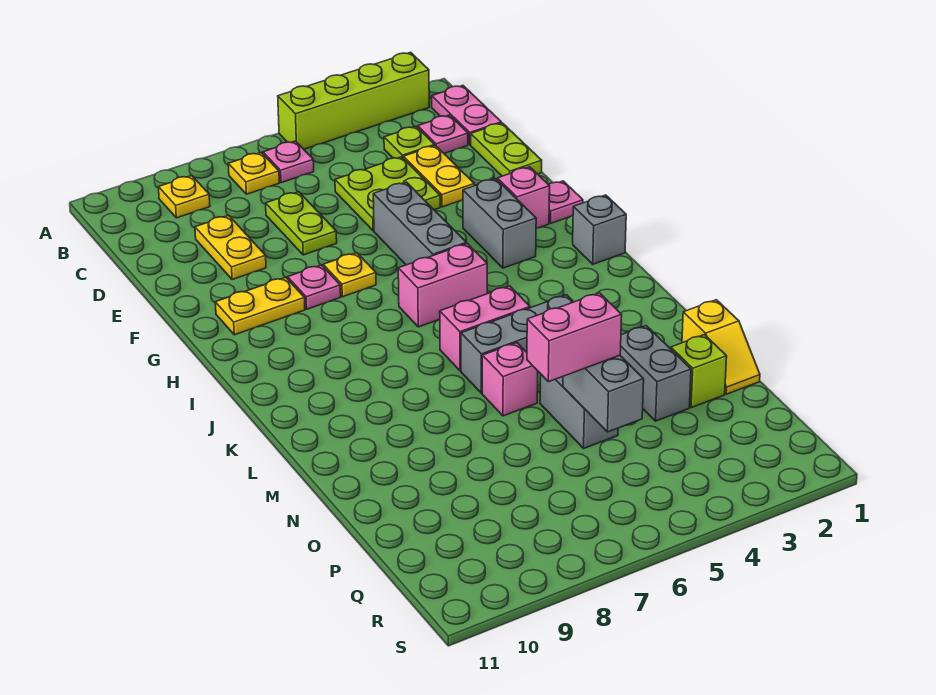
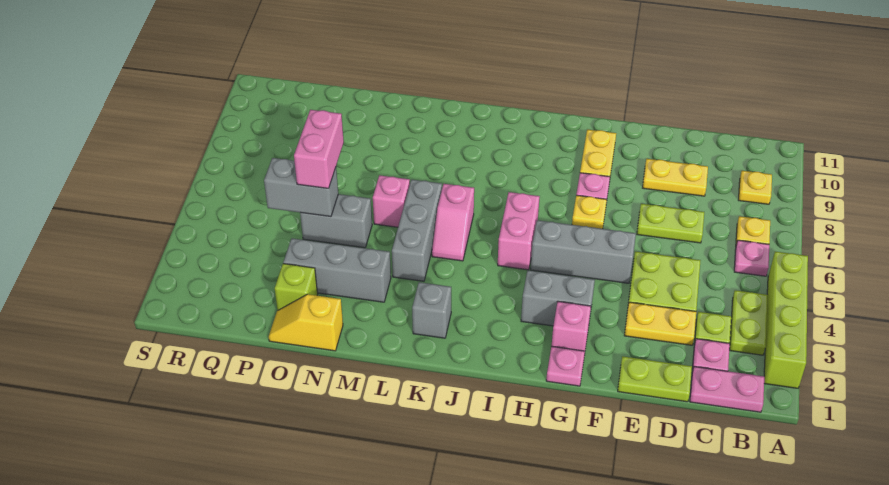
none -> lime plate B3:B4 level 1
grey brick I1 level 1 -> grey brick K2 level 1
pink brick K5:K6 level 1 -> pink slope K5:K6 level 1 top 6
grey brick N3:O3 level 1 -> grey brick M3:O3 level 1

